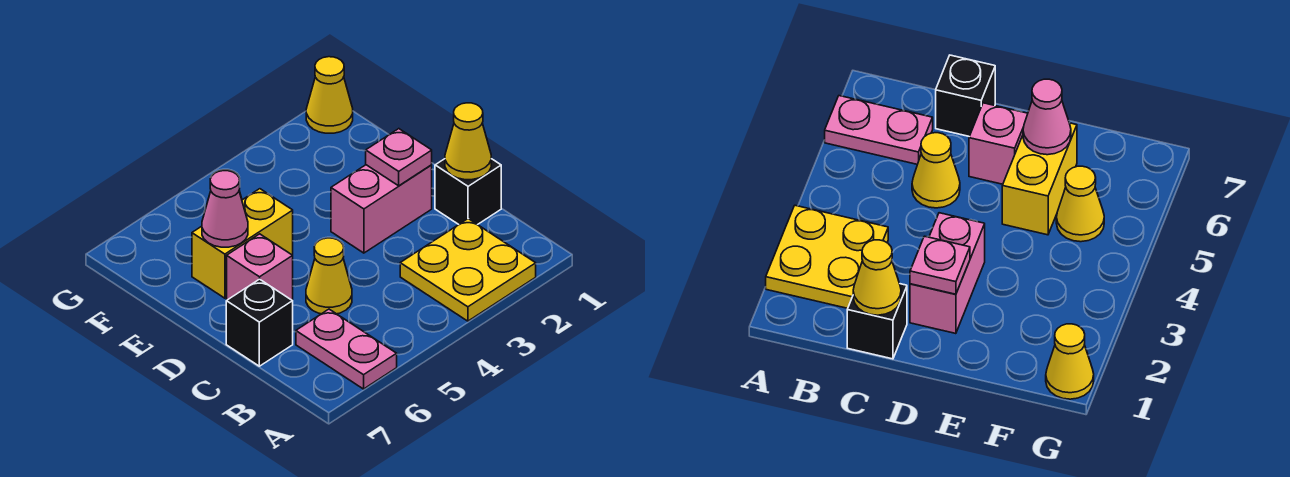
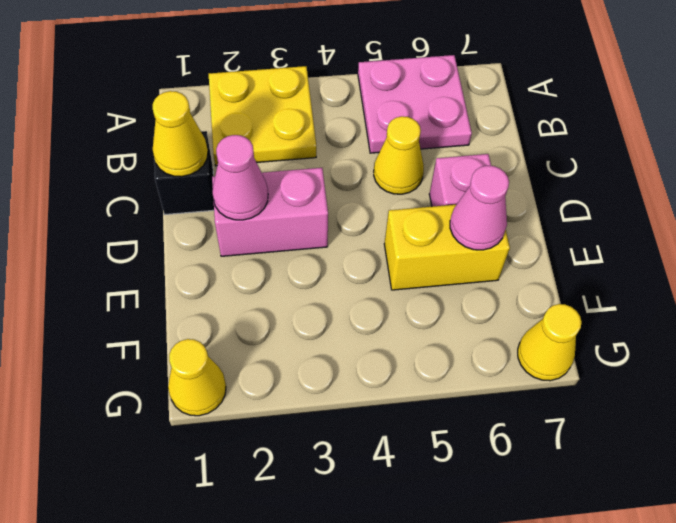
pink plate A6:B6 level 1 -> pink plate A5:B6 level 1
black brick C7 level 1 -> none
pink plate D2 level 2 -> pink cone D2 level 2
yellow cone F5 level 1 -> yellow cone G7 level 1

